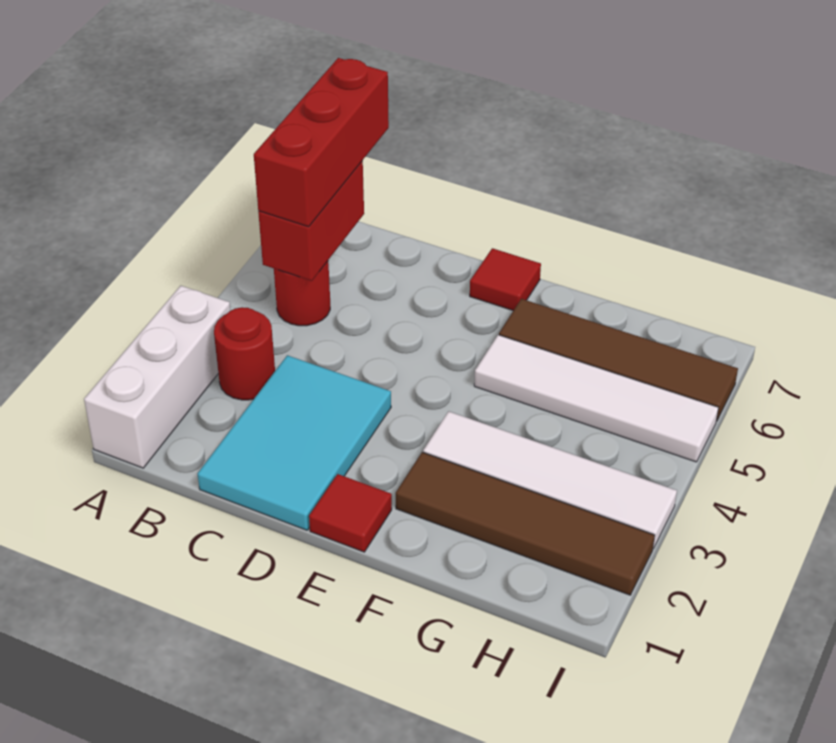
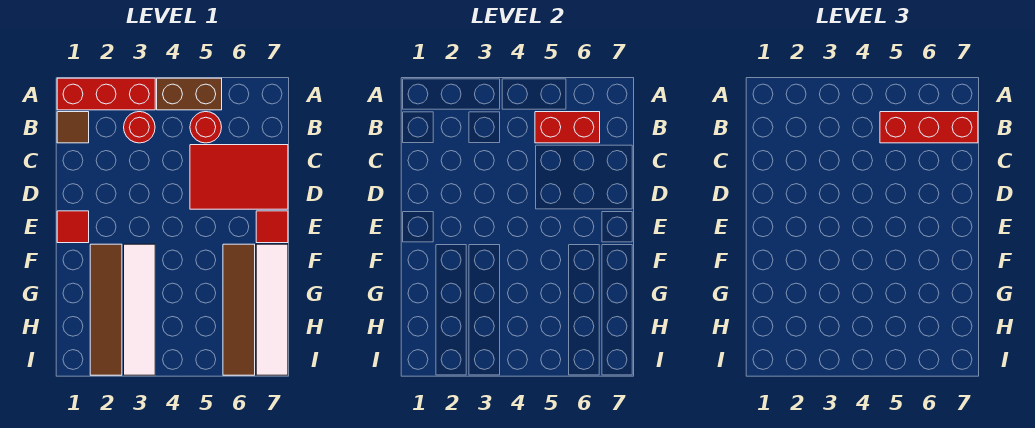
white brick A1:A3 level 1 -> red brick A1:A3 level 1
none -> brown brick A4:A5 level 1
none -> brown tile B1 level 1
cyan tile C1:D3 level 1 -> none
none -> red tile C5:D7 level 1
white tile F5:I5 level 1 -> white tile F7:I7 level 1

